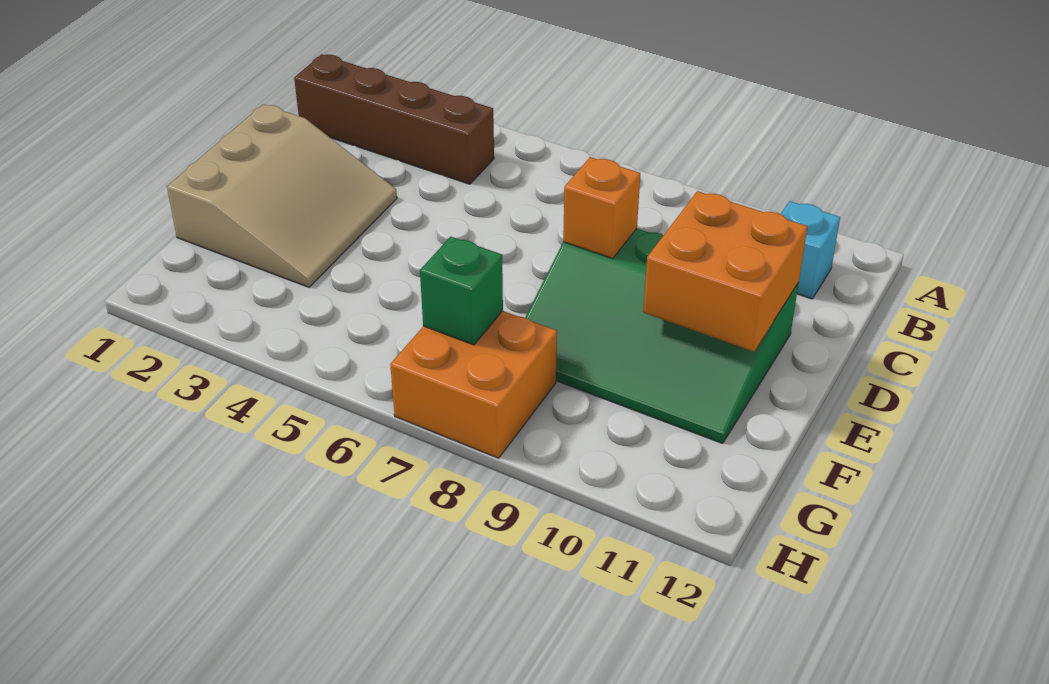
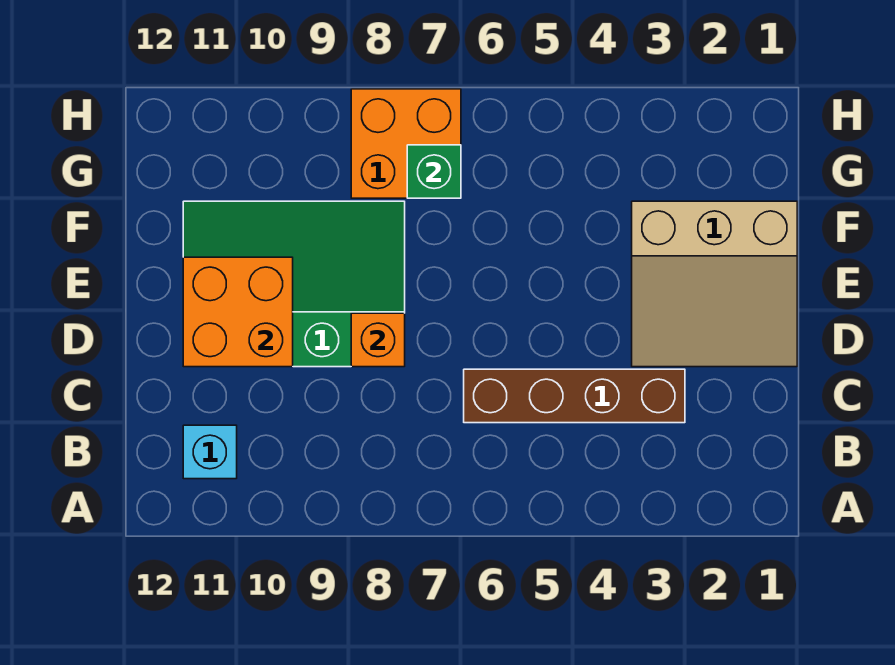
brown brick B1:B4 level 1 -> brown brick C3:C6 level 1
tan slope D1:F3 level 1 top 1 -> tan slope D1:F3 level 1 top F

